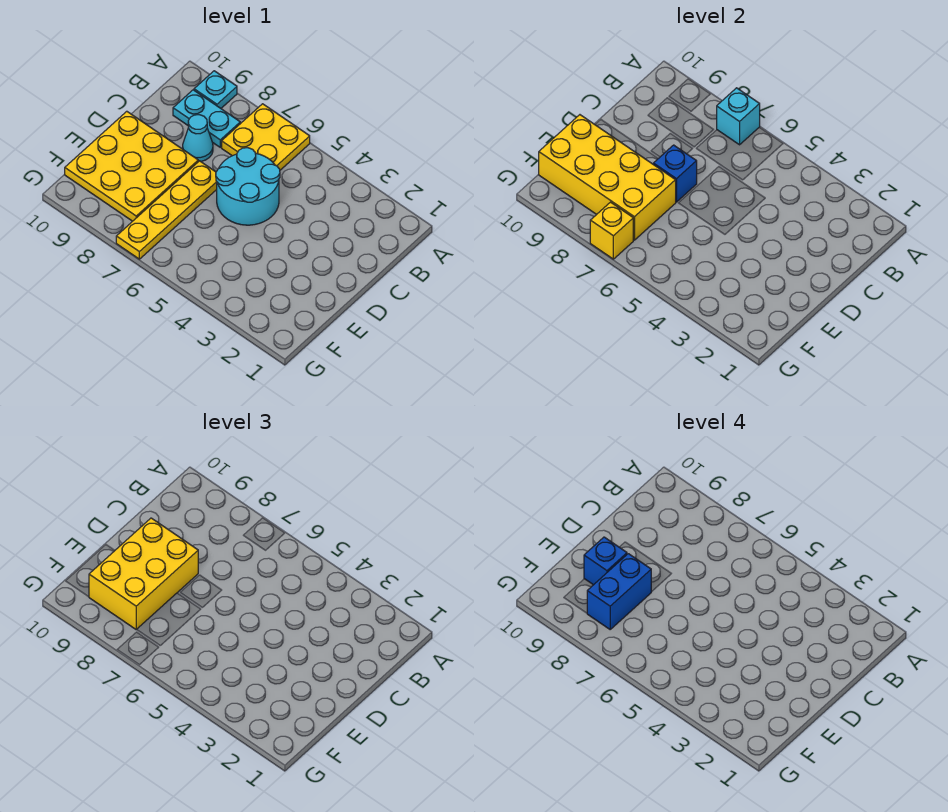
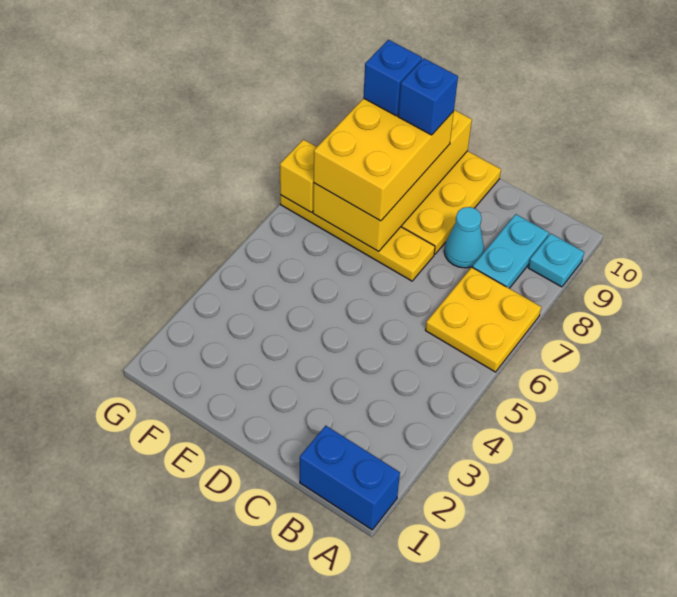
cyan brick A7 level 2 -> none
cyan round brick C5:D6 level 1 -> none
blue brick D7 level 2 -> blue brick F9 level 4
yellow brick D8:F9 level 3 -> yellow brick E7:F9 level 3
blue brick E8:F8 level 4 -> blue brick A1:B1 level 1

